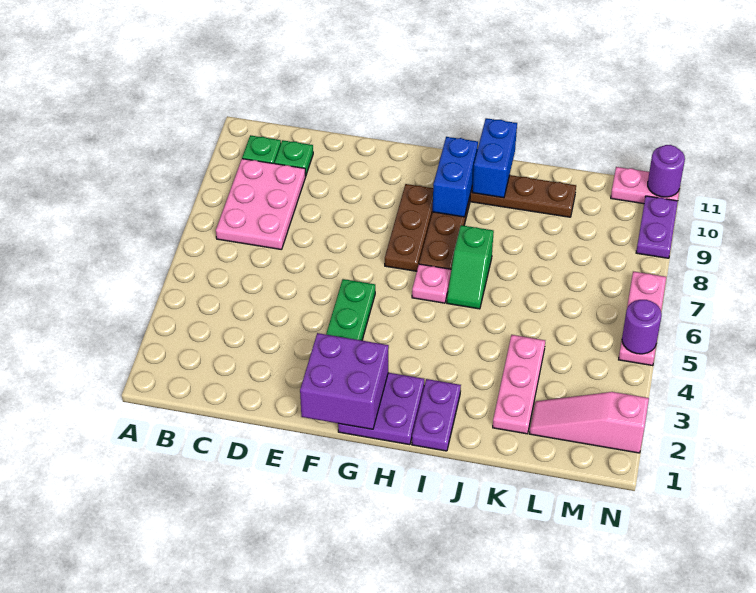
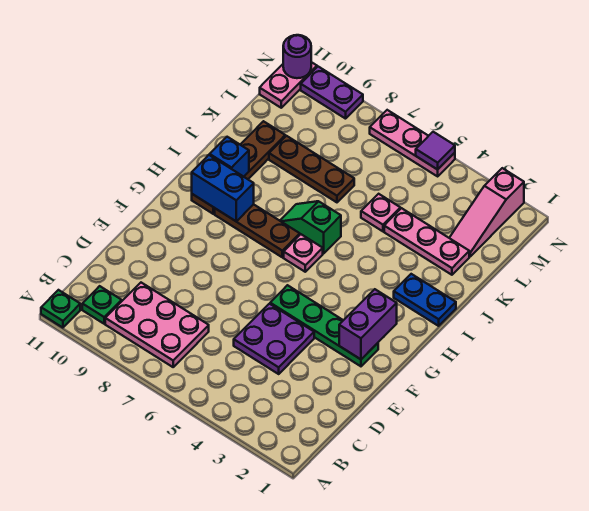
green plate C10 level 1 -> green plate A11 level 1
purple brick F1:G2 level 2 -> purple brick F2:G2 level 2
purple plate G1:H2 level 1 -> purple plate D4:E5 level 1
brown plate G7:G9 level 1 -> brown plate K7:K9 level 1
purple plate I1:I2 level 1 -> blue plate I1:I2 level 1
green slope I6:I7 level 1 top 7 -> green slope I6:I7 level 1 top 6
blue brick I10:I11 level 2 -> blue brick I10 level 2
none -> pink plate K5 level 1
purple round brick N5 level 2 -> purple tile N5 level 2

